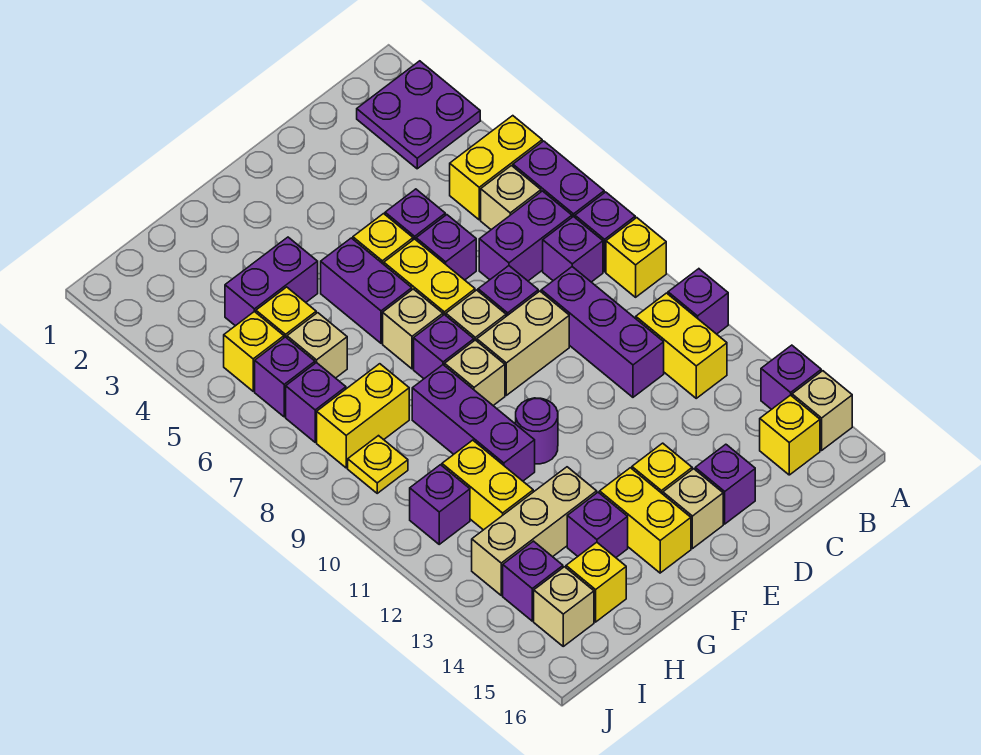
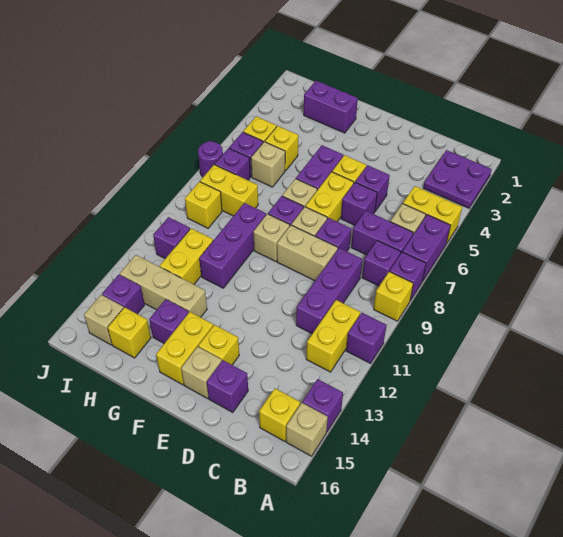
purple round brick F11 level 1 -> purple round brick J7 level 1
purple brick G4:H4 level 1 -> purple brick G2:H2 level 1
yellow plate I9 level 1 -> yellow brick I9 level 1

